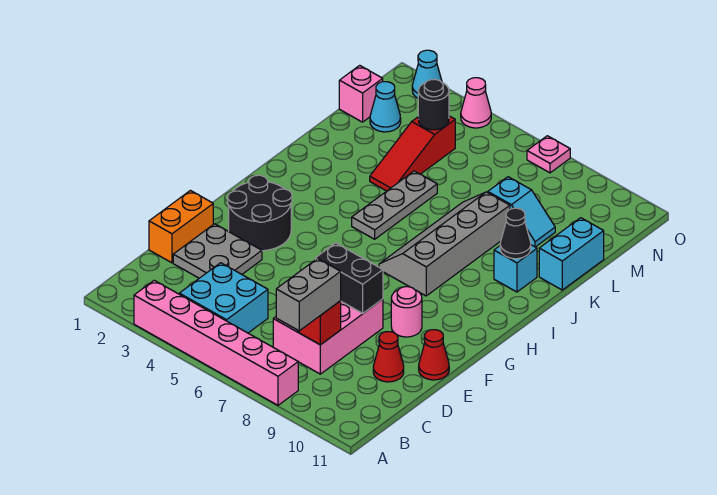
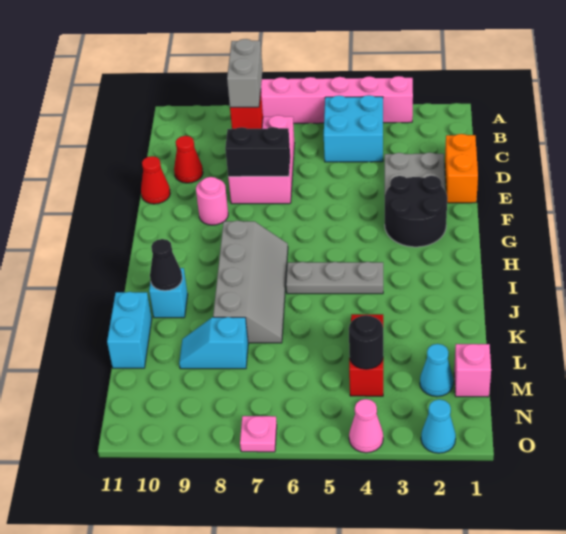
grey plate I5:K5 level 1 -> grey plate I4:I6 level 1

